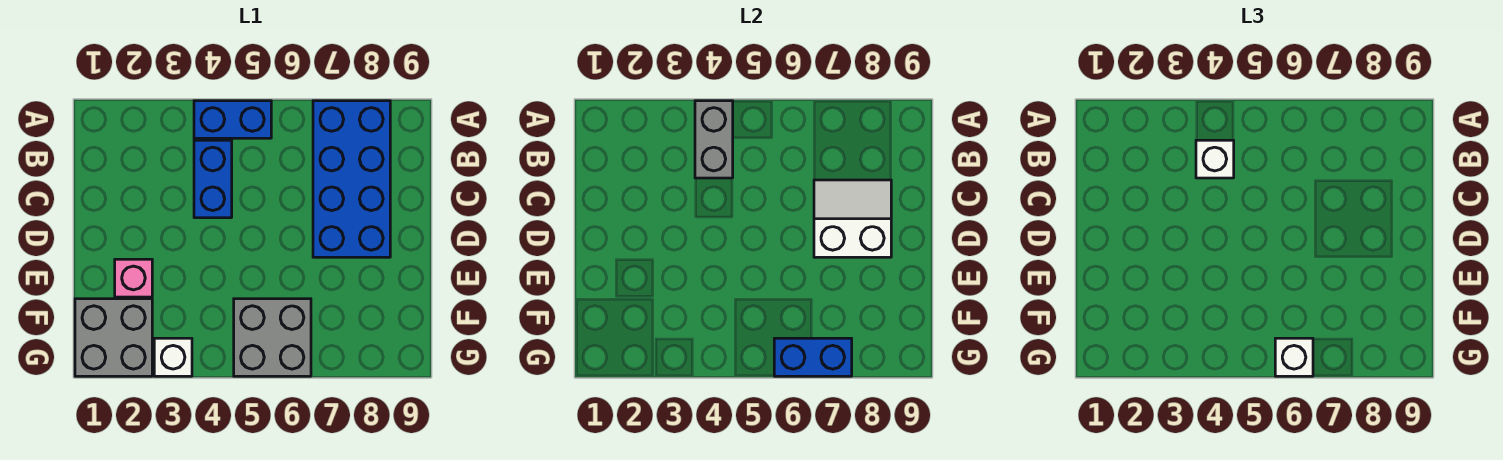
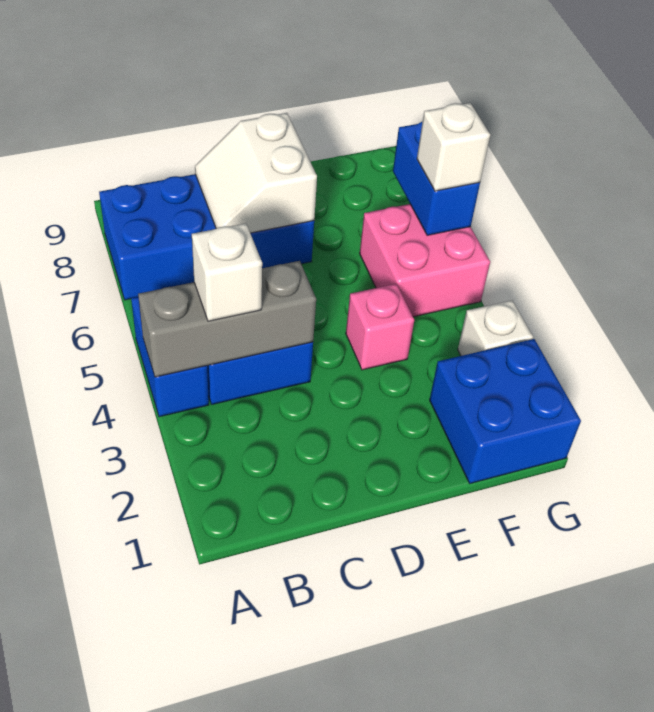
grey brick A4:B4 level 2 -> grey brick A4:C4 level 2
pink brick E2 level 1 -> pink brick E4 level 1
grey brick F1:G2 level 1 -> blue brick F1:G2 level 1
grey brick F5:G6 level 1 -> pink brick F5:G6 level 1

